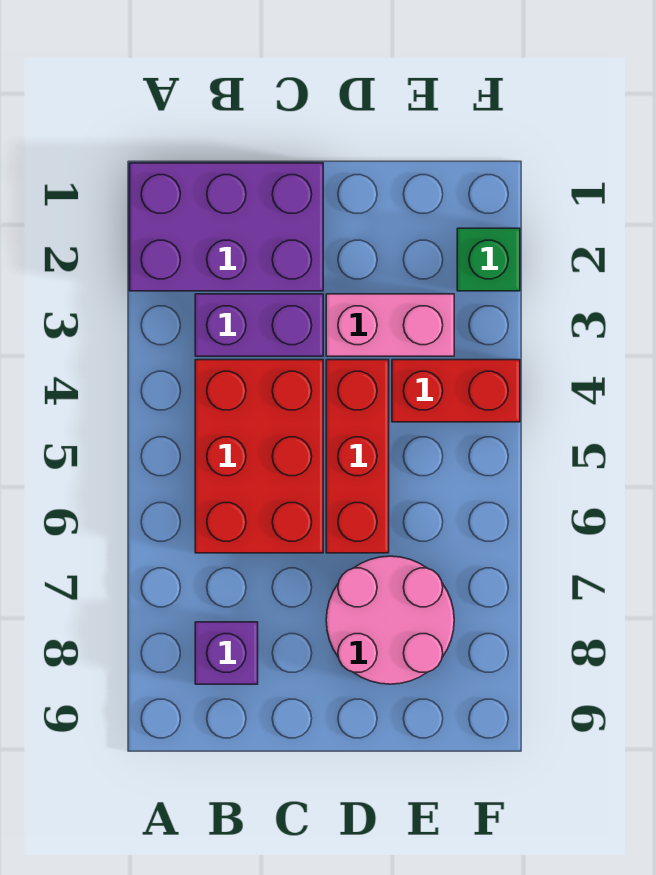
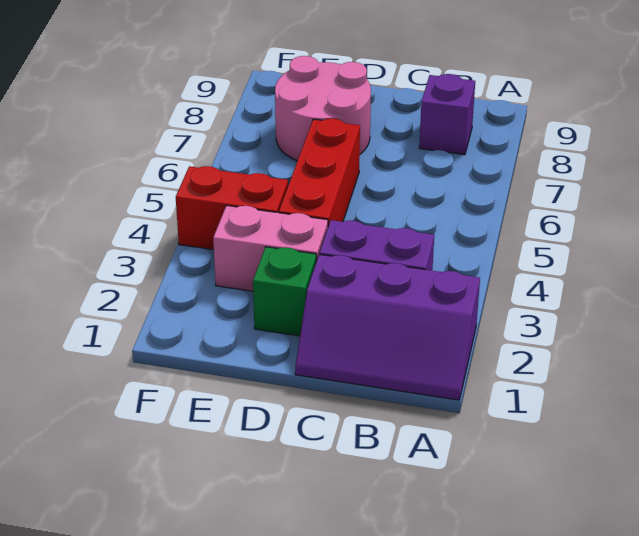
purple brick A1:C2 level 1 -> purple slope A1:C2 level 1 top 2
red brick B4:C6 level 1 -> none
green brick F2 level 1 -> green brick D2 level 1

